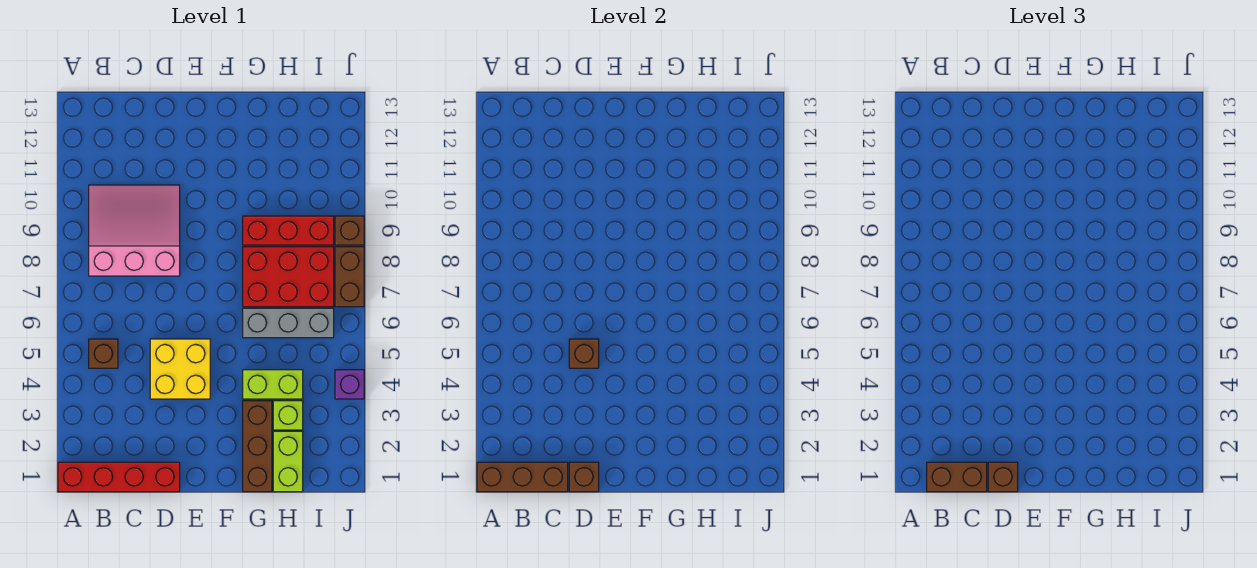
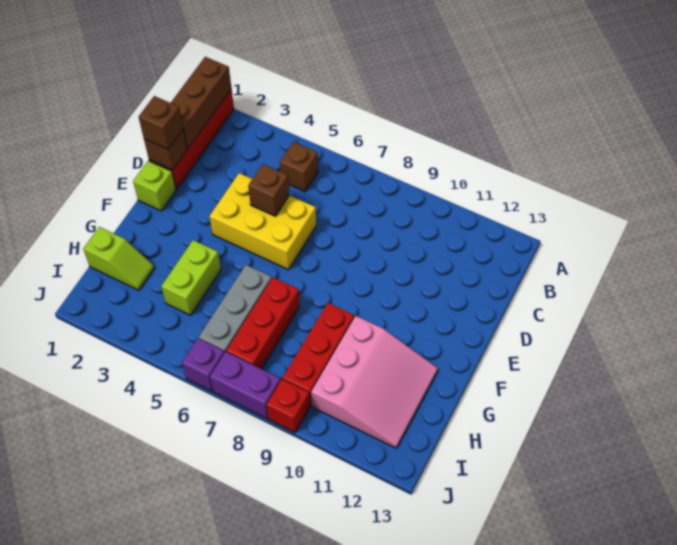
brown brick B1:C1 level 3 -> none
pink slope B8:D10 level 1 top 8 -> pink slope G10:I12 level 1 top 10
yellow brick D4:E5 level 1 -> yellow brick D4:E6 level 1
brown brick G1:G3 level 1 -> none
red brick G7:I8 level 1 -> red brick G7:I7 level 1
lime brick H1:H2 level 1 -> lime slope H1:H2 level 1 top 1
lime brick H3 level 1 -> lime brick E1 level 1
purple brick J4 level 1 -> purple brick J6 level 1
brown brick J7:J8 level 1 -> purple brick J7:J8 level 1
brown brick J9 level 1 -> red brick J9 level 1

